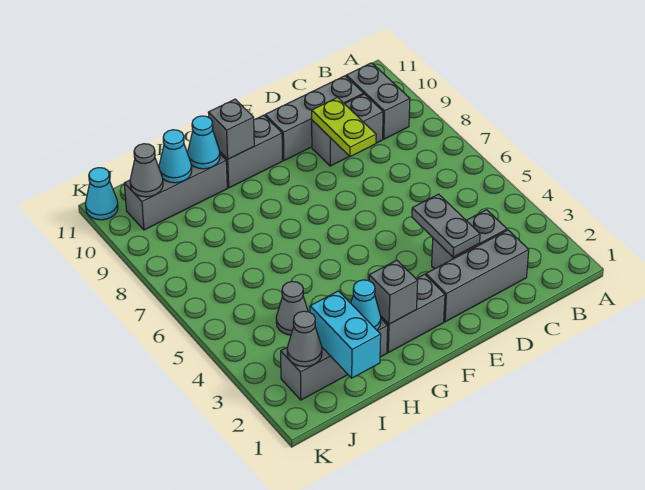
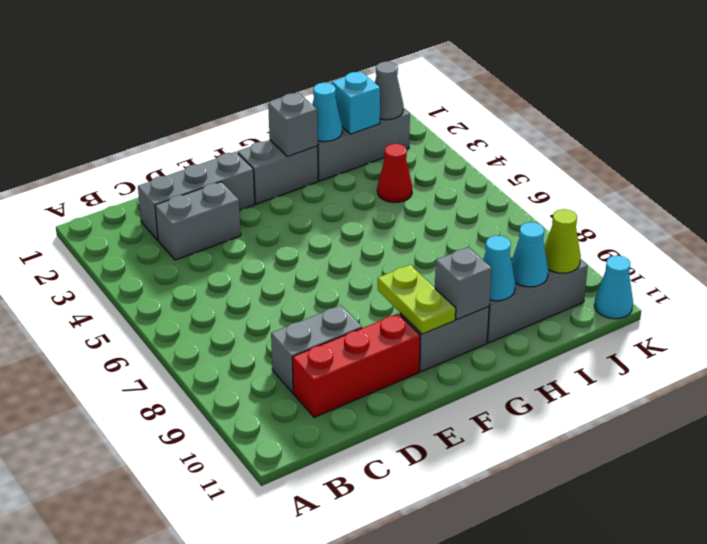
grey brick B9:B10 level 1 -> none
grey brick C10:E10 level 1 -> red brick C10:E10 level 1
grey plate D3:D4 level 2 -> none
lime plate D8:D9 level 2 -> lime plate F9:F10 level 2
cyan brick I1:I2 level 2 -> cyan brick I2 level 2
grey cone I4 level 1 -> red cone I4 level 1
grey cone J10 level 2 -> lime cone J10 level 2

